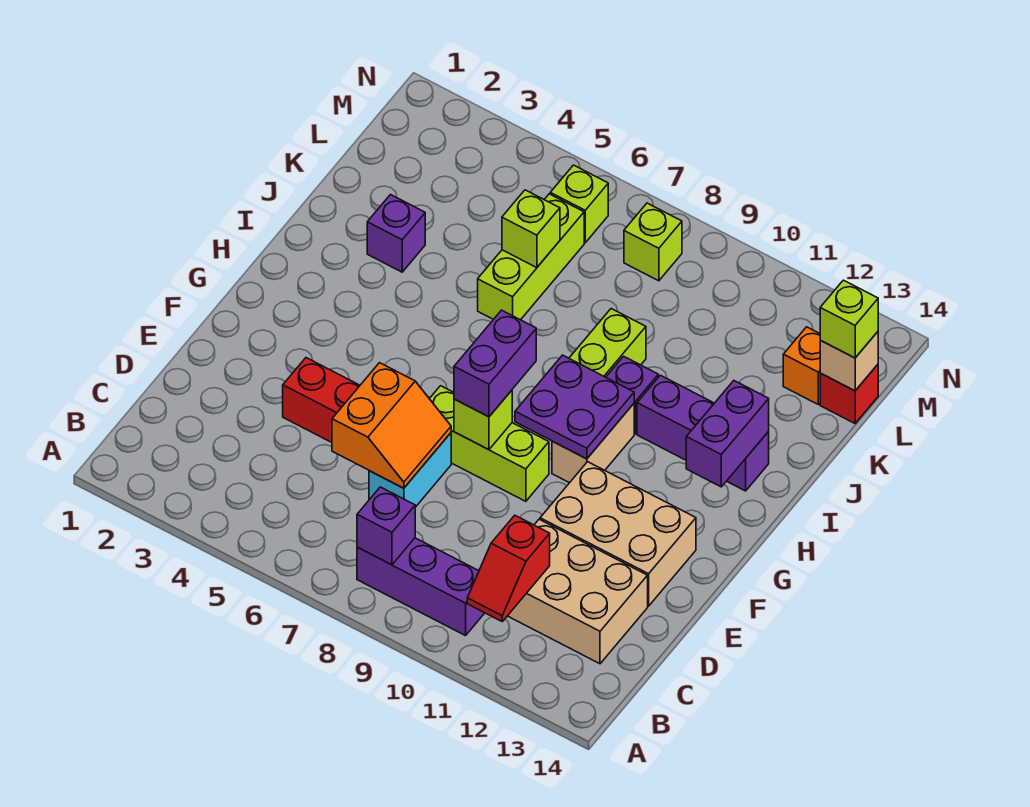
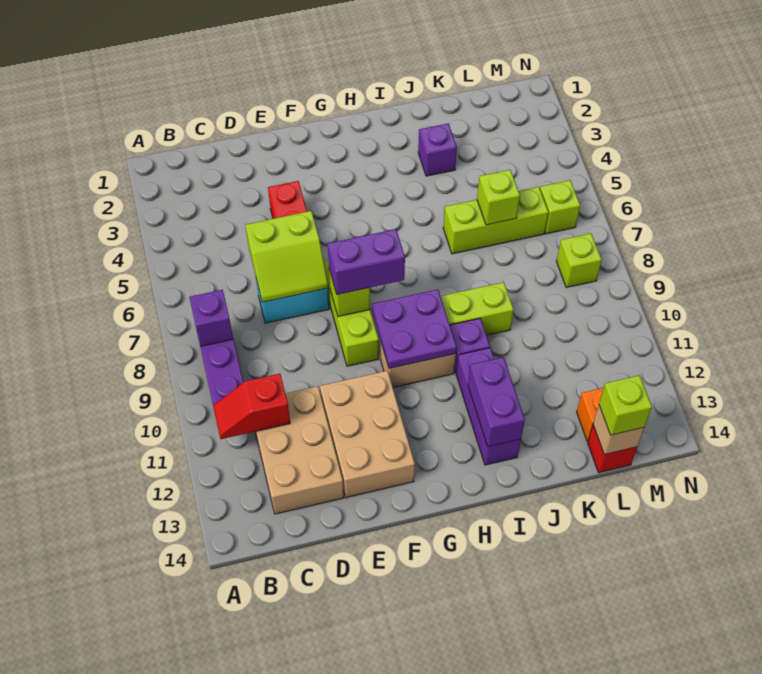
orange slope D6:E7 level 2 top 6 -> lime slope D6:E7 level 2 top 6
purple brick H13:I13 level 2 -> purple brick I12:I13 level 2

